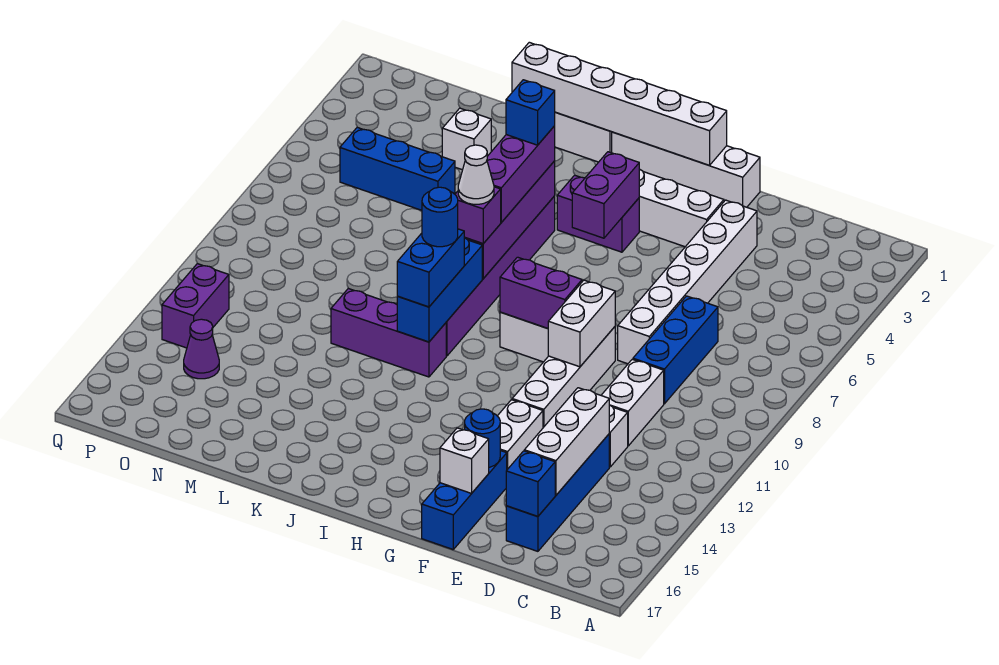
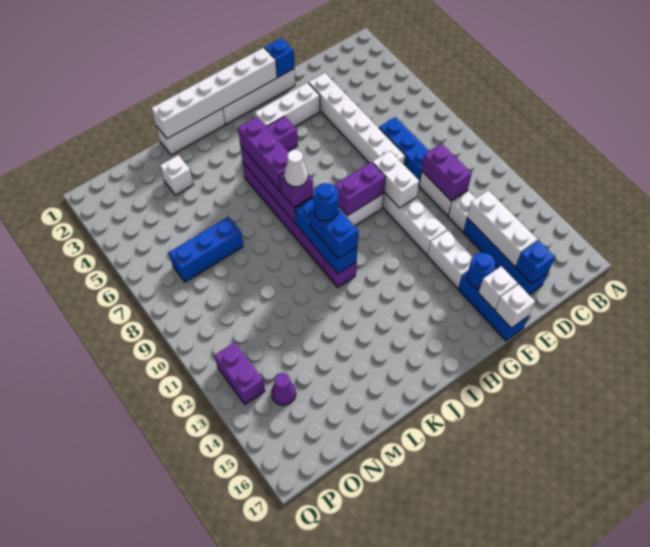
none -> white brick F17 level 2
purple brick H4:H5 level 2 -> purple brick D10:D11 level 2
blue brick J5 level 4 -> blue brick F1 level 2
purple brick J11:L11 level 1 -> purple brick J11 level 1
blue brick M5:O5 level 1 -> blue brick M7:O7 level 1

